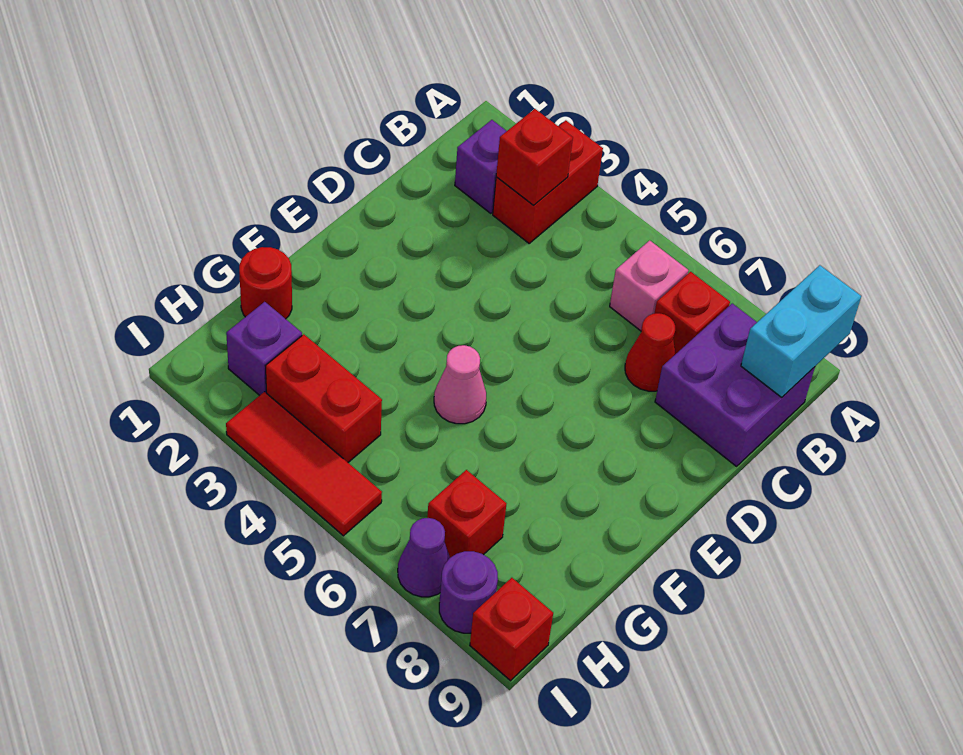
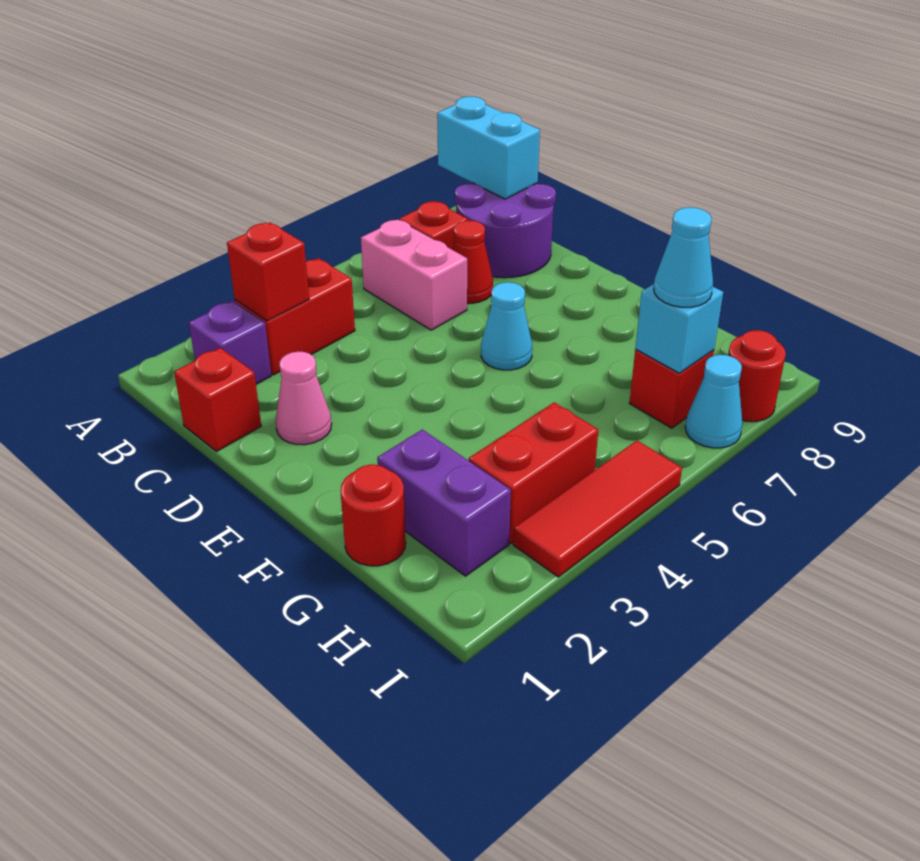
red brick A3:B3 level 1 -> red brick B3:B4 level 1
pink brick B6 level 1 -> pink brick B6:C6 level 1
purple brick B8:C9 level 1 -> purple round brick B8:C9 level 1
none -> cyan cone E6 level 1
pink cone F5 level 1 -> pink cone D2 level 1
purple brick H2 level 1 -> purple brick G2:H2 level 1
none -> cyan brick H7 level 2
none -> cyan cone H7 level 3
purple cone I7 level 1 -> cyan cone I7 level 1
purple round brick I8 level 1 -> red round brick I8 level 1
red brick I9 level 1 -> red brick C1 level 1

